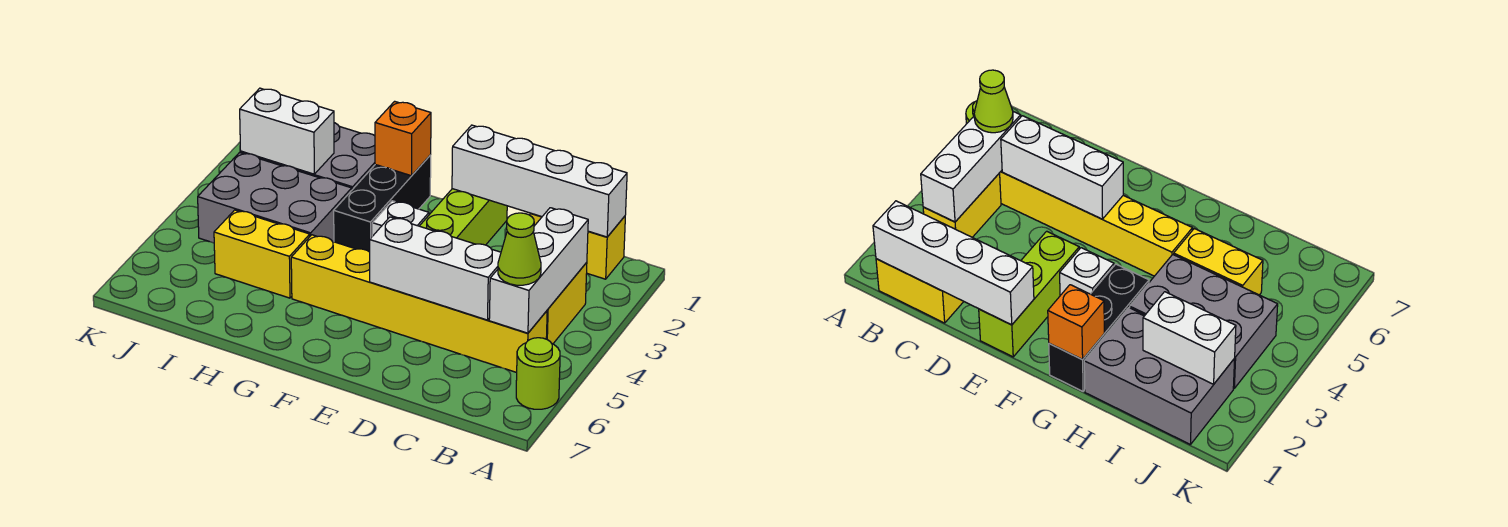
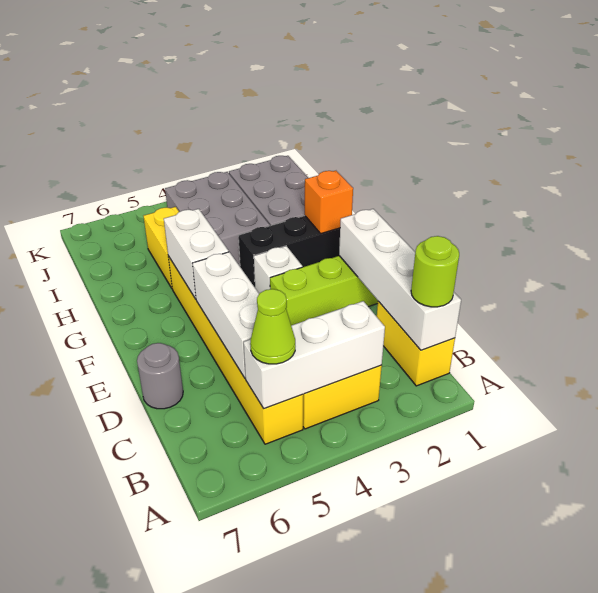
lime round brick A6 level 1 -> lime round brick B1 level 3
none -> grey round brick D7 level 1
white brick I2:J2 level 2 -> white brick F5:G5 level 2

